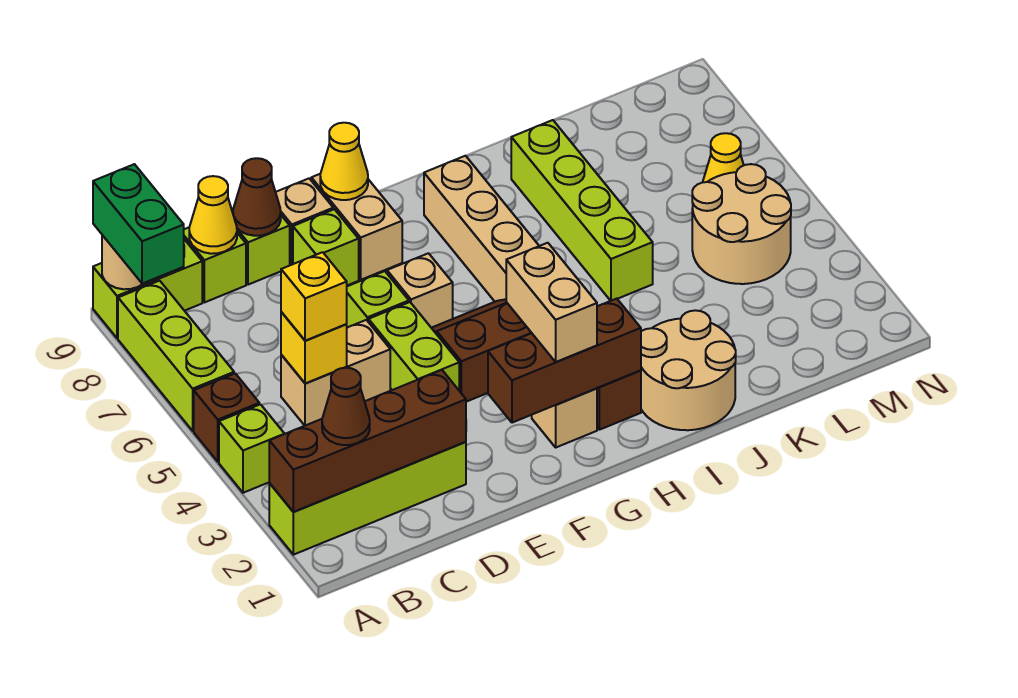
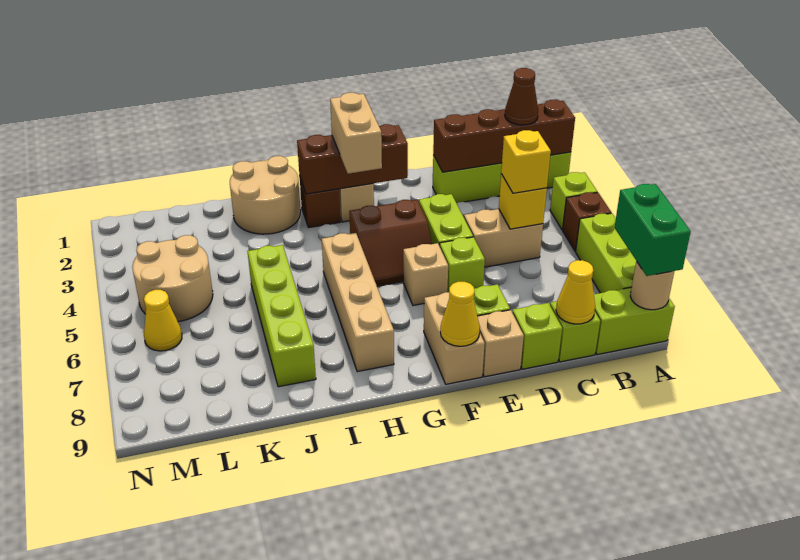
brown cone D9 level 2 -> none

